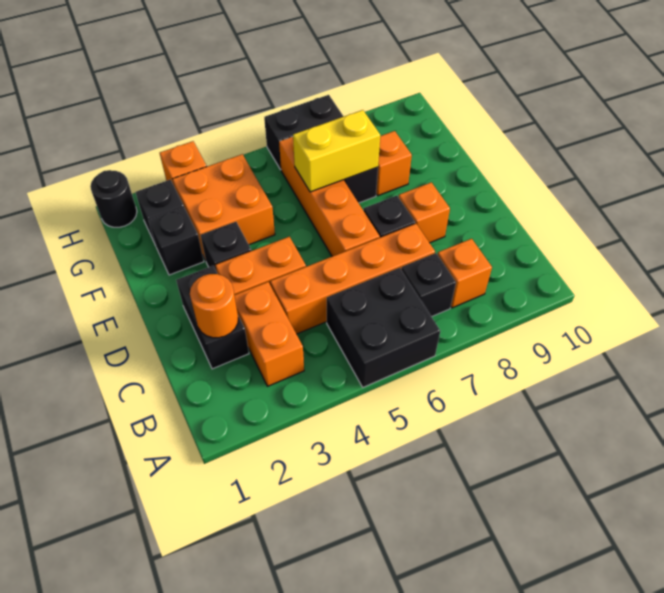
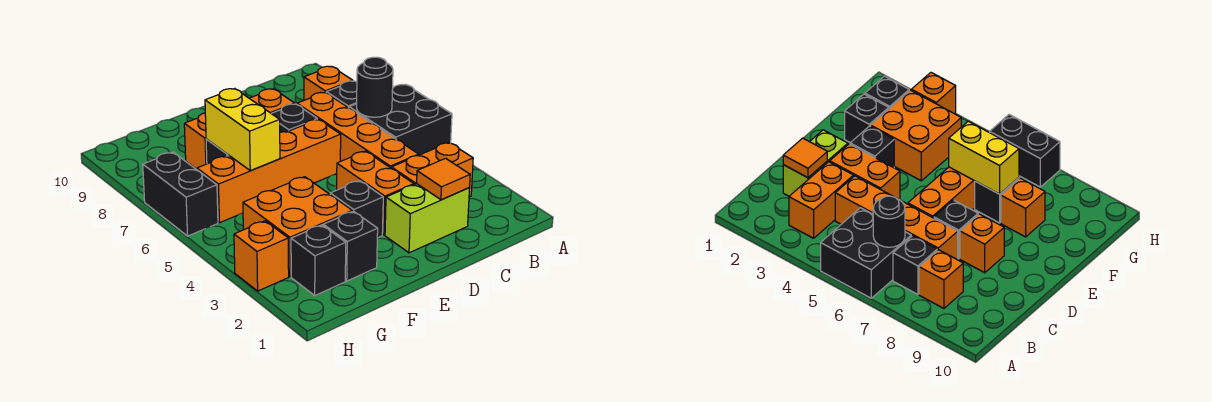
black brick C2:D2 level 1 -> lime brick C2:D2 level 1
orange round brick C2 level 2 -> orange tile C2 level 2
black round brick H1 level 1 -> black round brick B6 level 2

